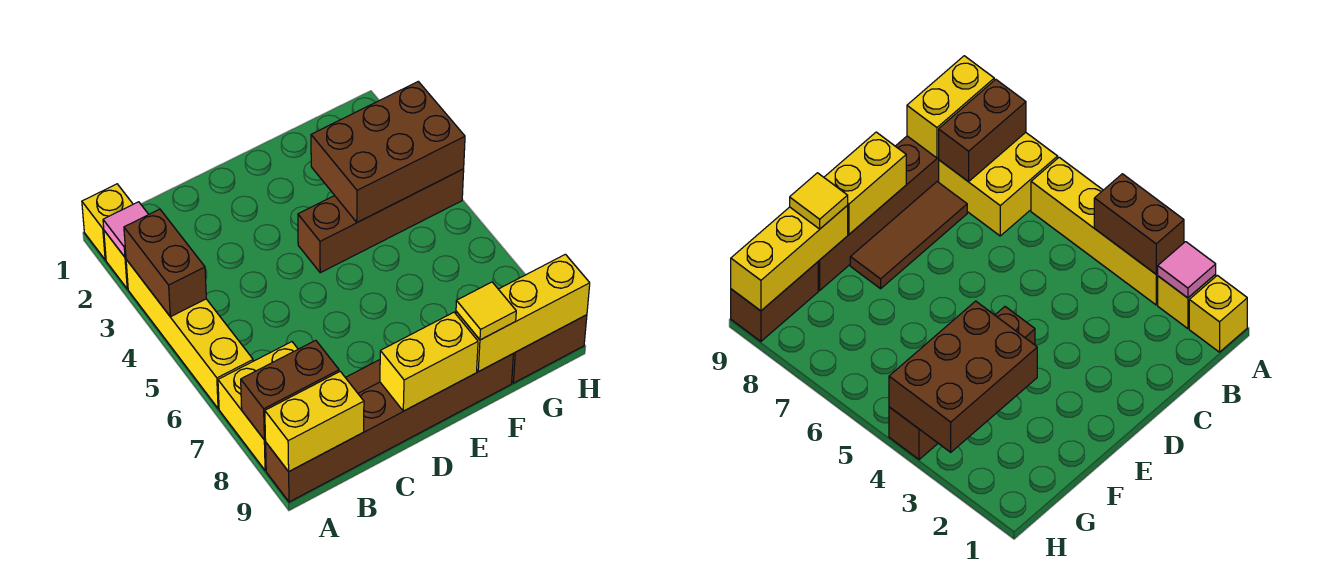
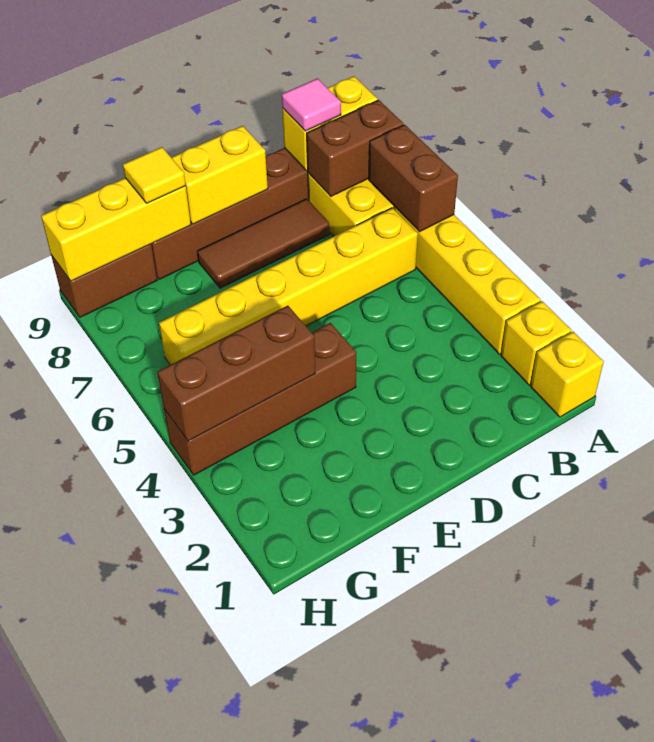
pink tile A2 level 2 -> pink tile B9 level 3
brown brick A3:A4 level 2 -> brown brick A6:A7 level 2
none -> yellow brick B6:G6 level 1
brown brick F3:H4 level 2 -> brown brick F4:H4 level 2

